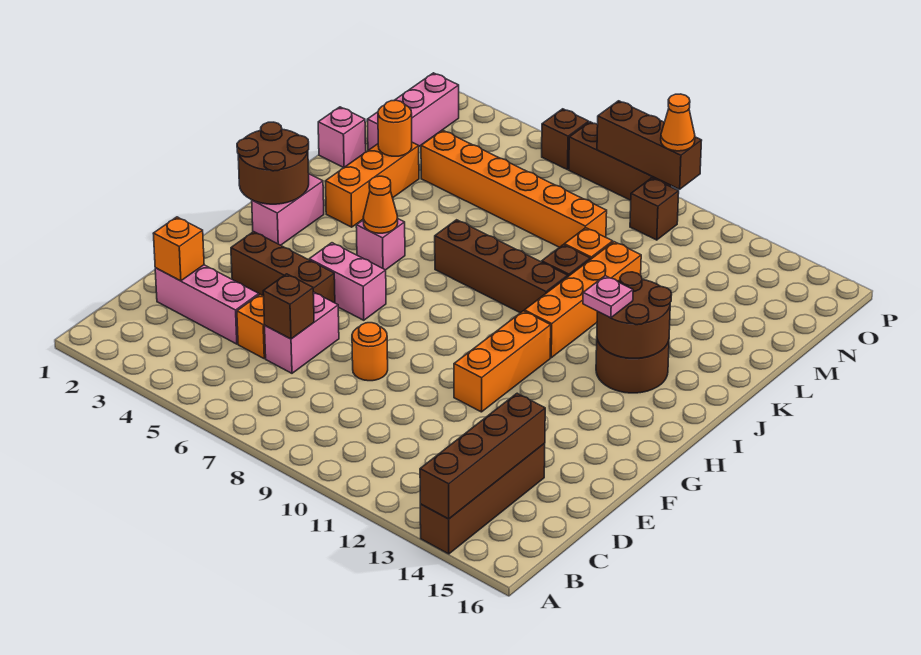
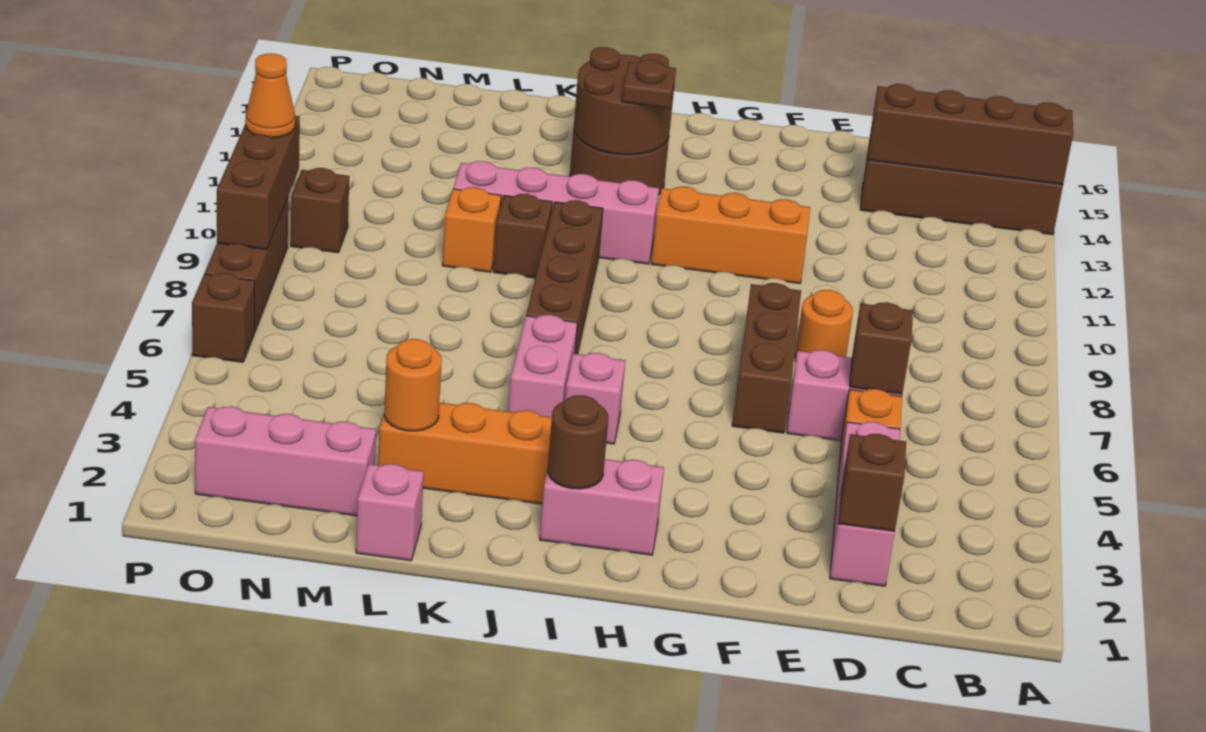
orange brick D2 level 2 -> brown brick D2 level 2
brown brick F3:F5 level 1 -> brown brick F6:F8 level 1
pink brick G5:G6 level 1 -> pink brick J5:J6 level 1
brown round brick H1:I2 level 2 -> brown round brick I2 level 2
orange cone I5 level 2 -> none
orange brick I11:L11 level 1 -> pink brick I11:L11 level 1
pink plate I13 level 3 -> brown plate I13 level 3
orange brick M4:M9 level 1 -> none

